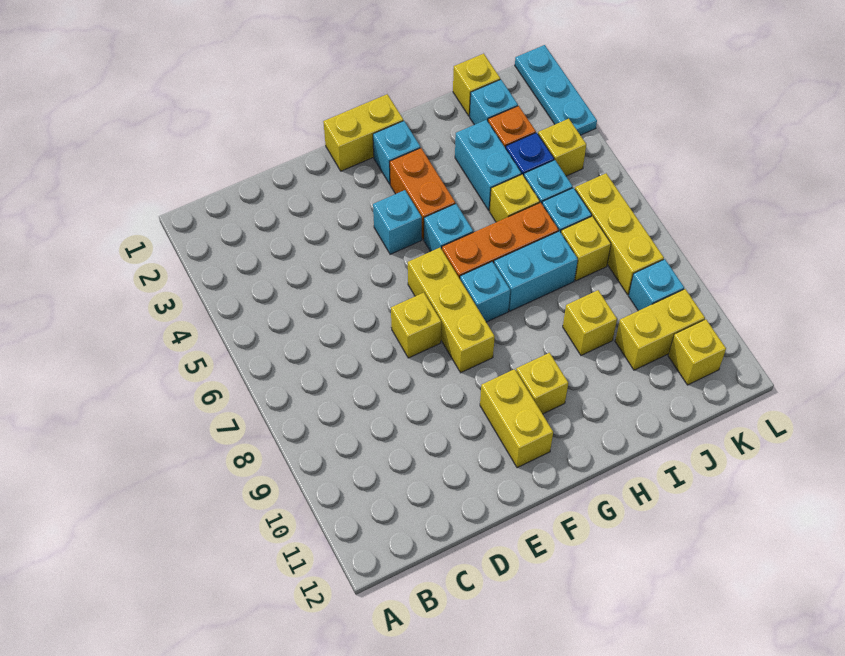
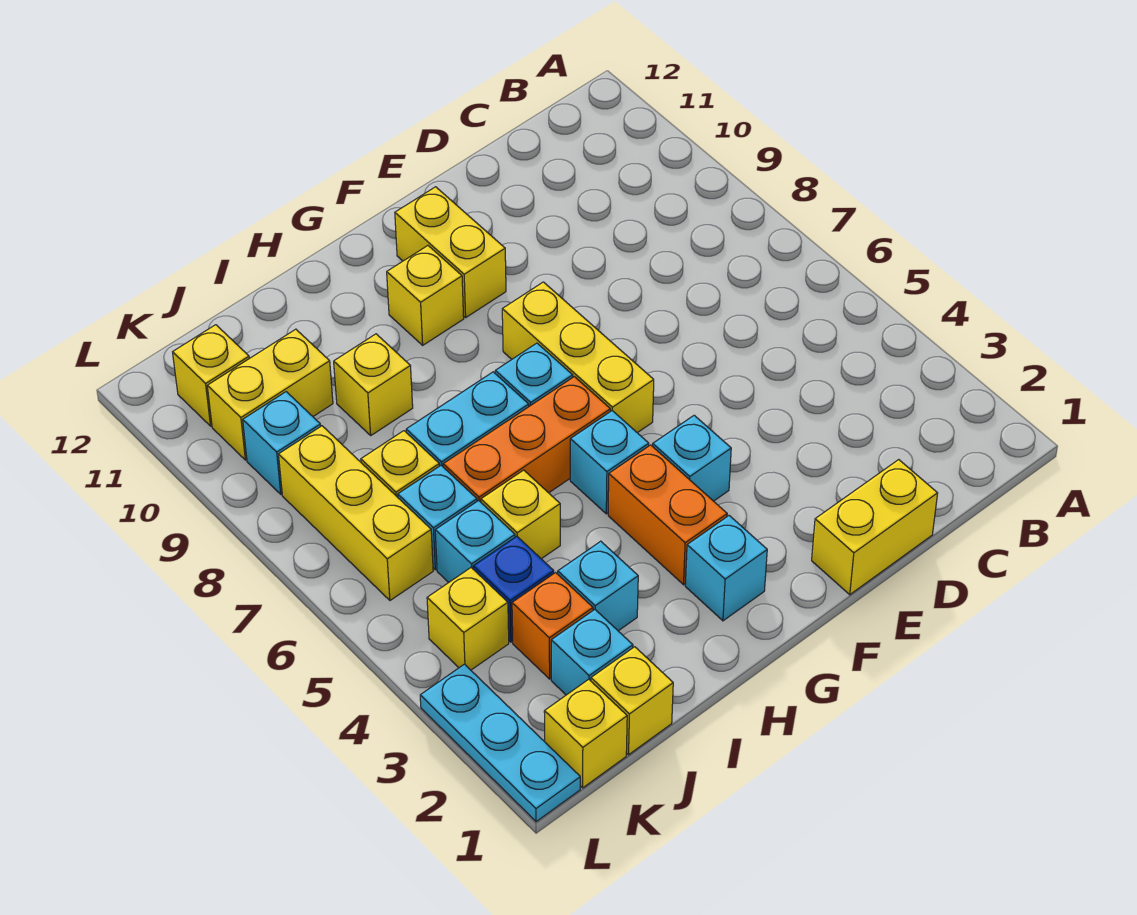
yellow brick E7 level 1 -> yellow brick K1 level 1
yellow brick F1:G1 level 1 -> yellow brick D1:E1 level 1
cyan brick I3:I4 level 1 -> cyan brick I3 level 1

